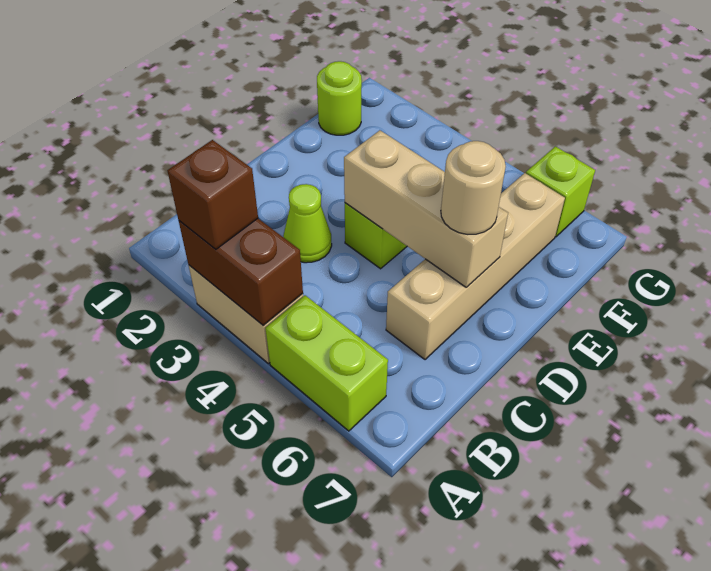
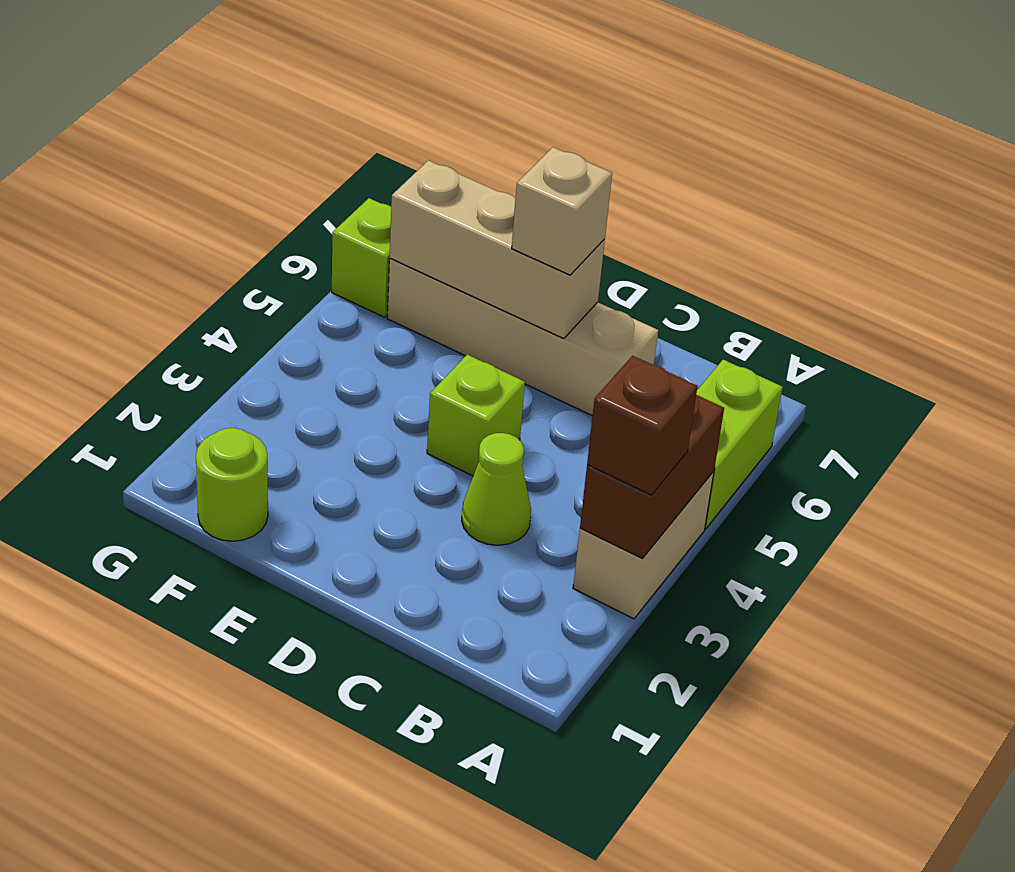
tan brick D4:D6 level 2 -> tan brick D6:F6 level 2
tan round brick D6 level 3 -> tan brick D6 level 3

